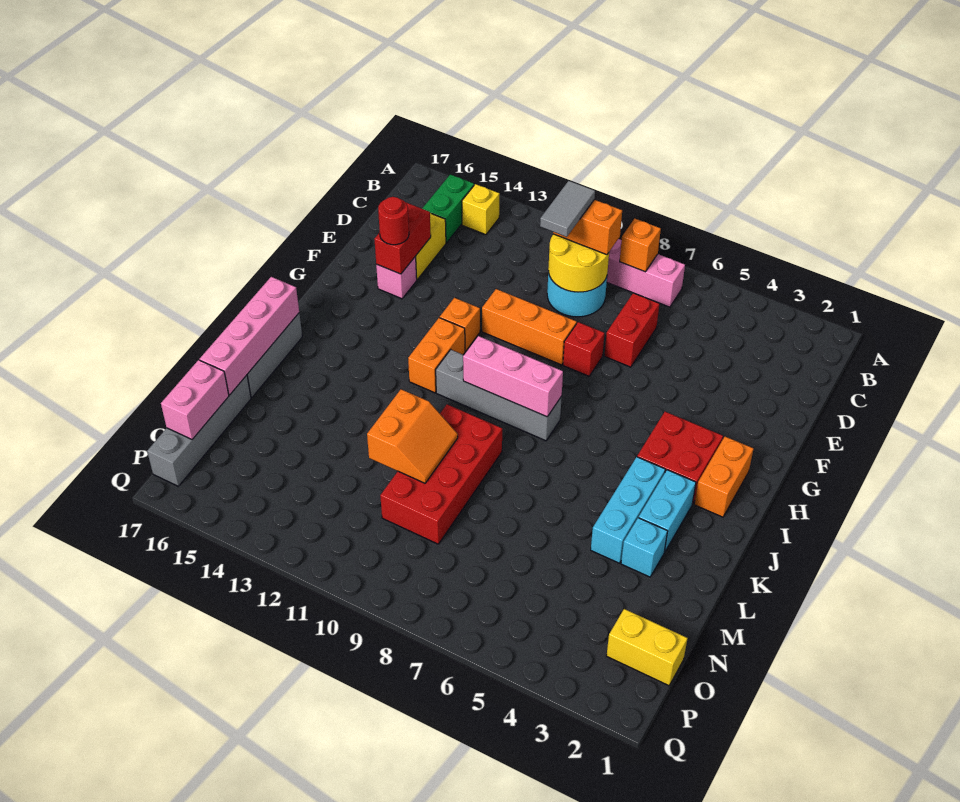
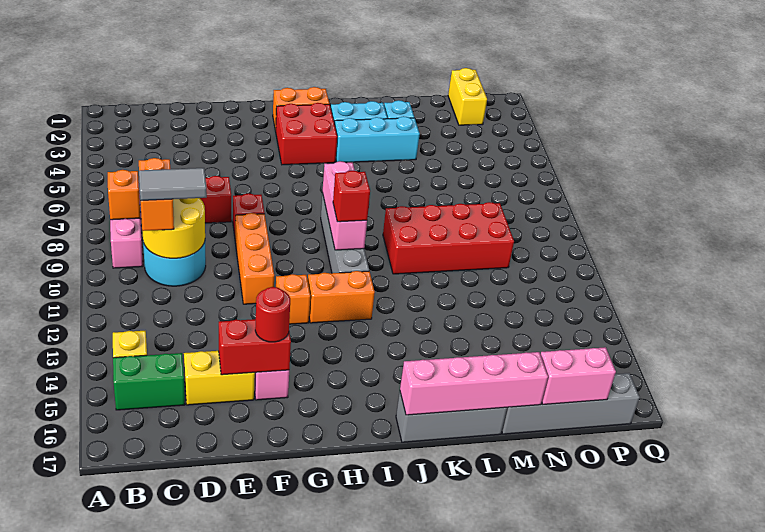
none -> red brick I10 level 3
orange slope L10:M11 level 2 top 11 -> none

